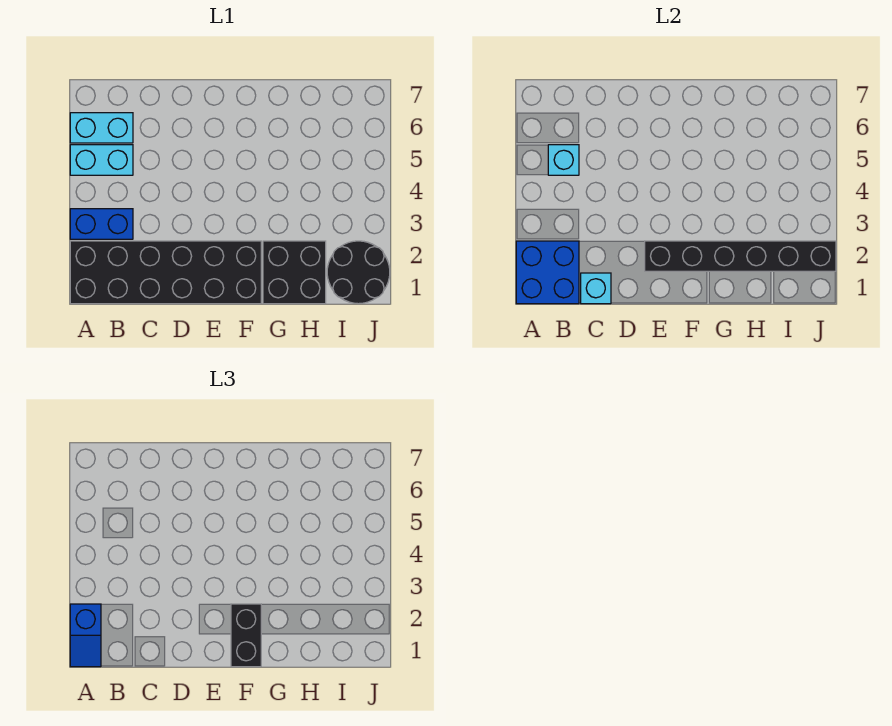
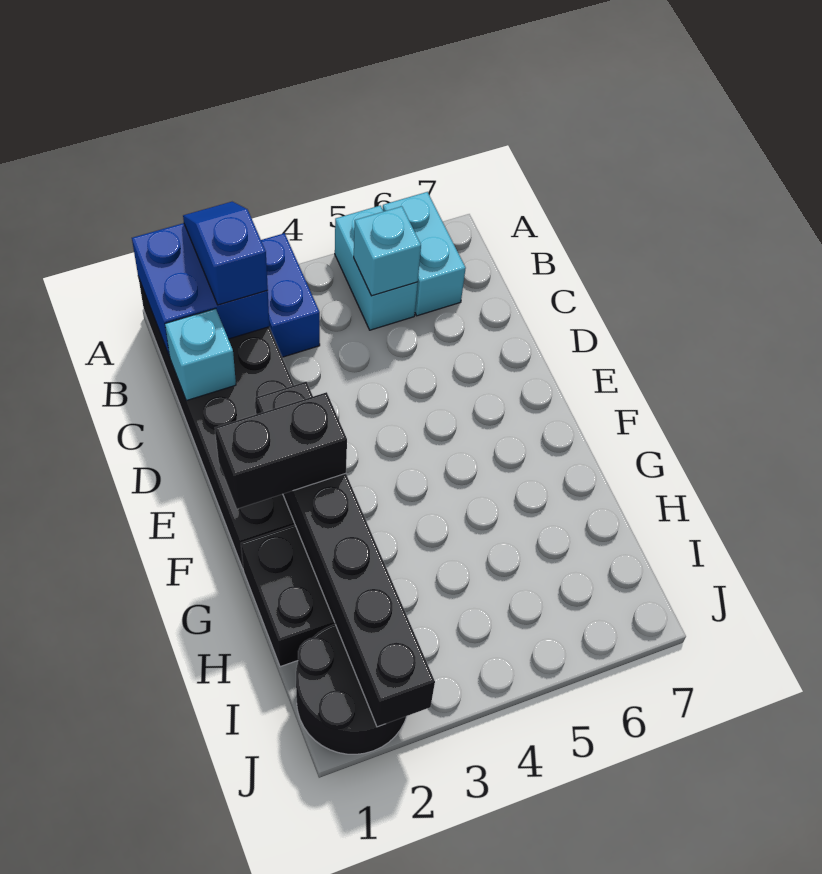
blue slope A1:A2 level 3 top 2 -> blue slope A2:B2 level 3 top B

